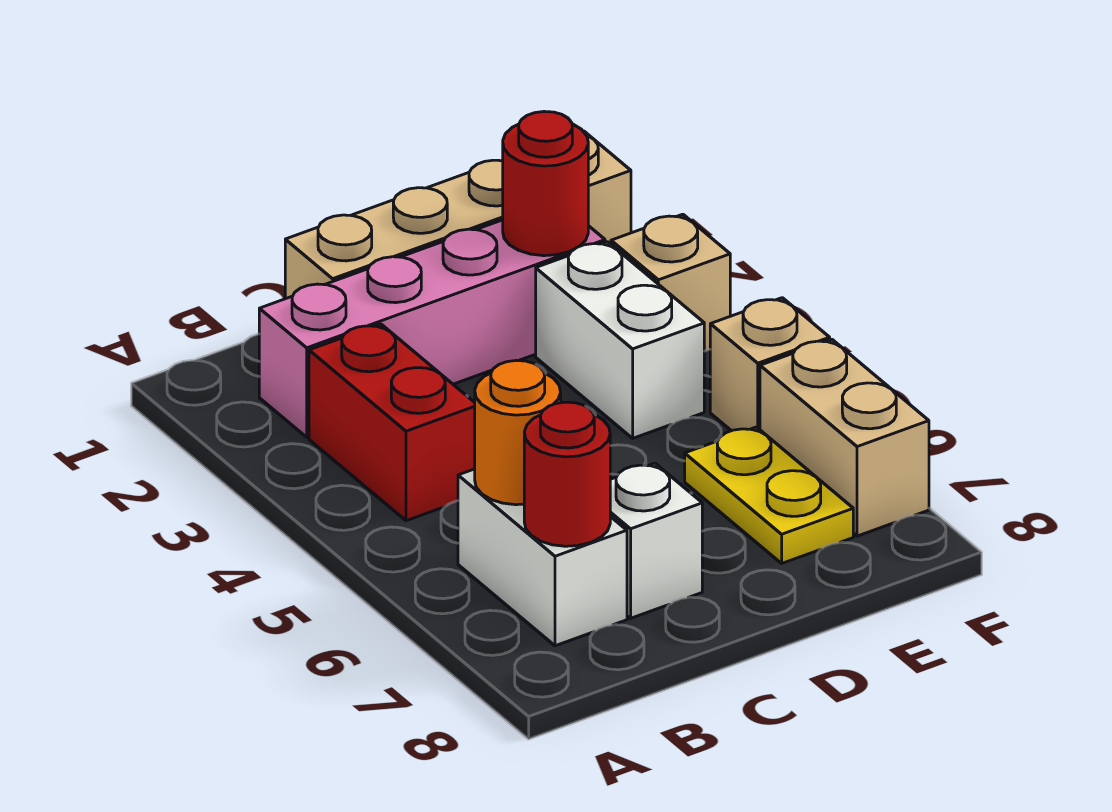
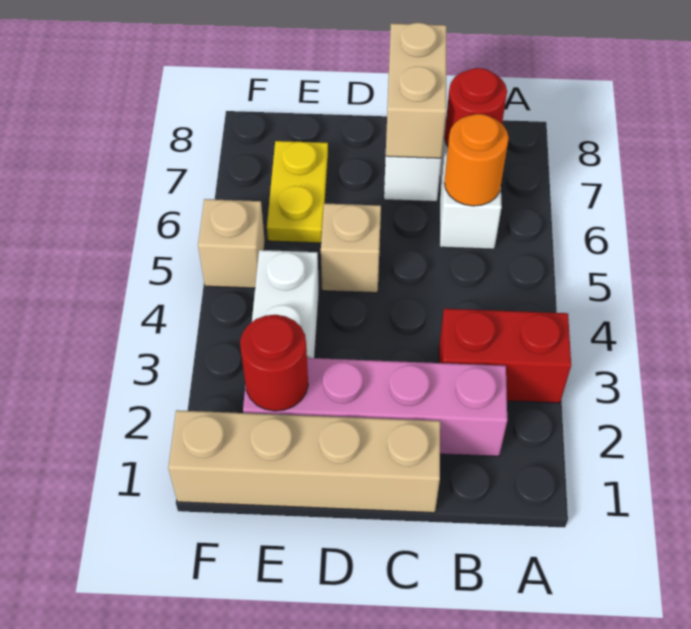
red brick B3:B4 level 1 -> red brick A3:B3 level 1
tan brick F3 level 1 -> tan brick D5 level 1
tan brick F6:F7 level 1 -> tan brick C7:C8 level 2

